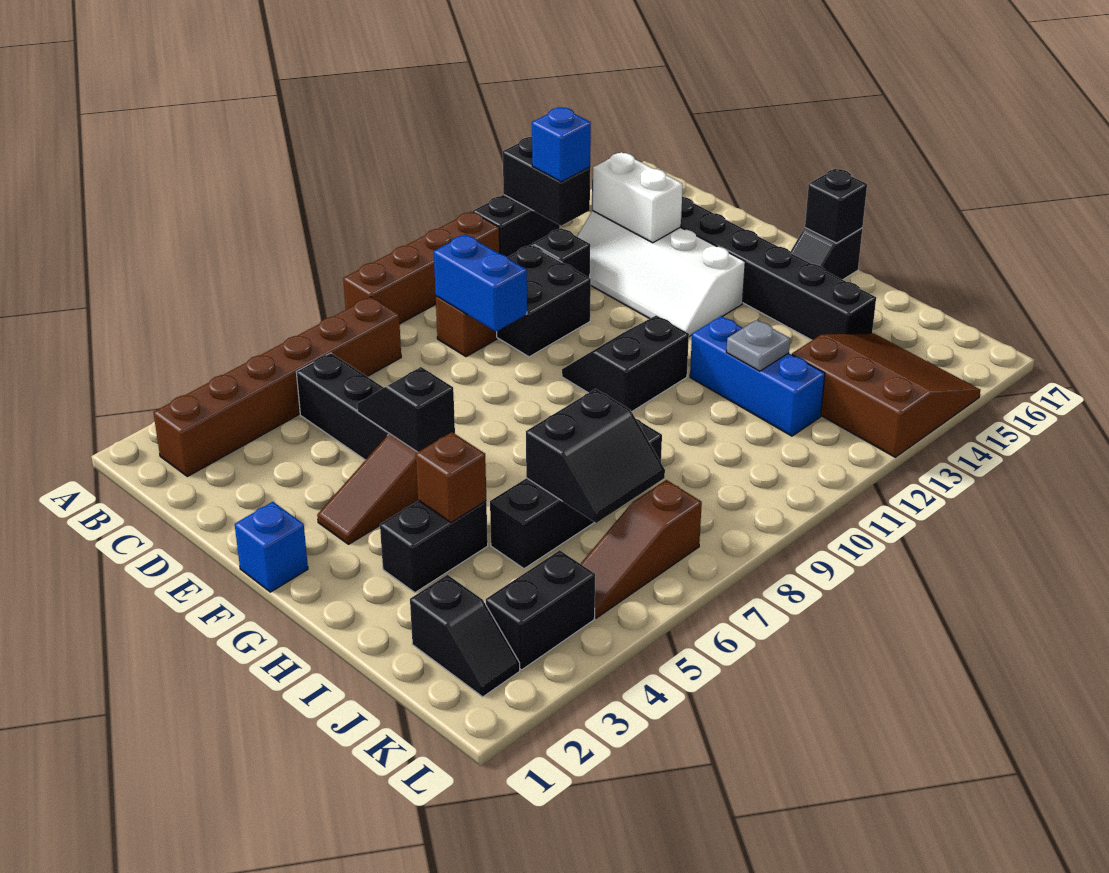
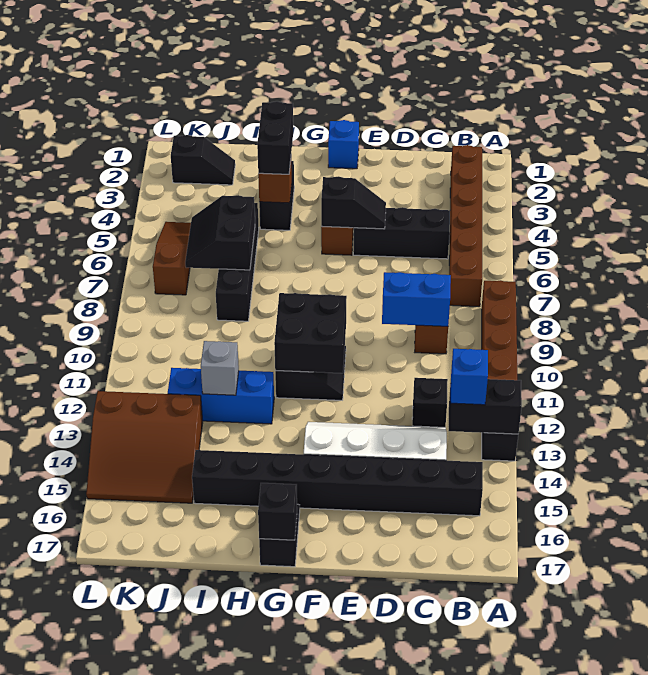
black brick C10:D11 level 1 -> black brick F10:G11 level 2
white brick C14:D14 level 2 -> none
grey plate I12 level 2 -> grey brick I12 level 2
black slope J2:K2 level 1 top J -> black slope J2:K2 level 1 top K
black brick K3:K4 level 1 -> black brick H3:H4 level 3

